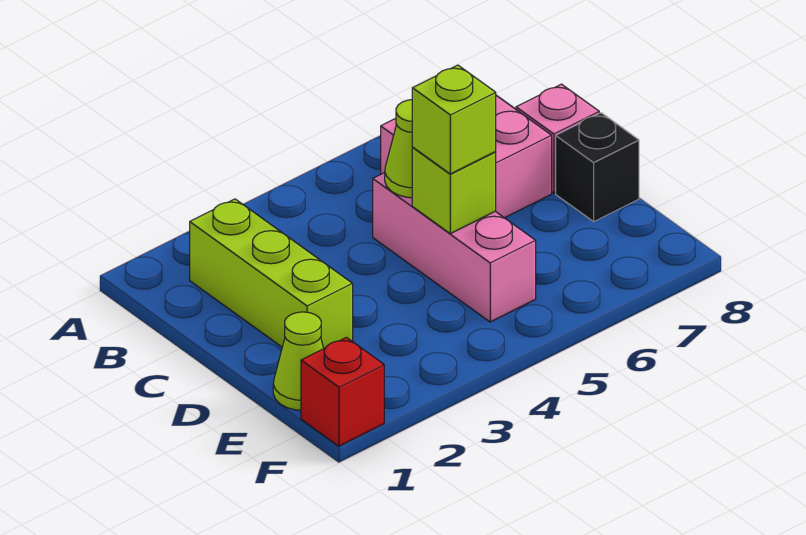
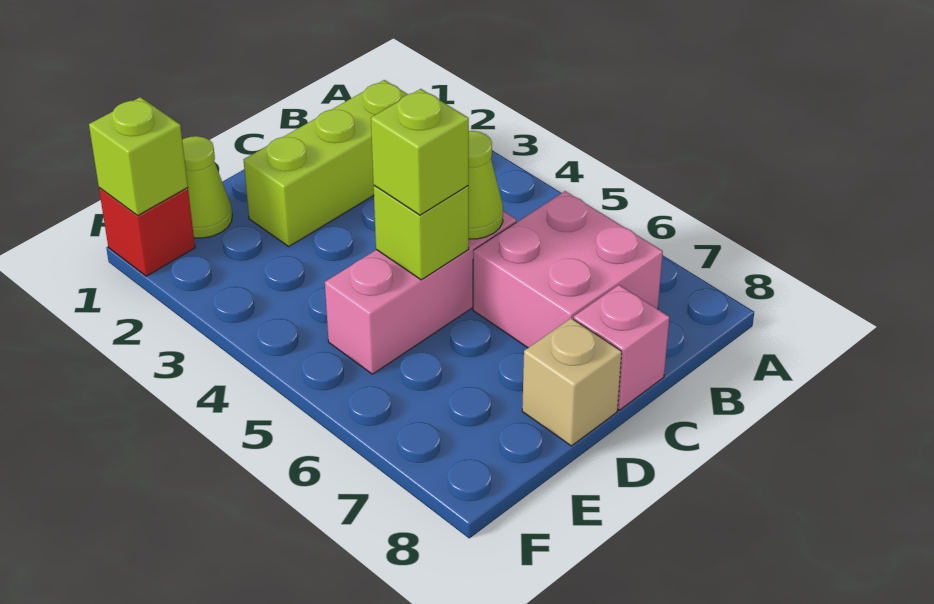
black brick D8 level 1 -> tan brick D8 level 1
none -> lime brick F1 level 2

